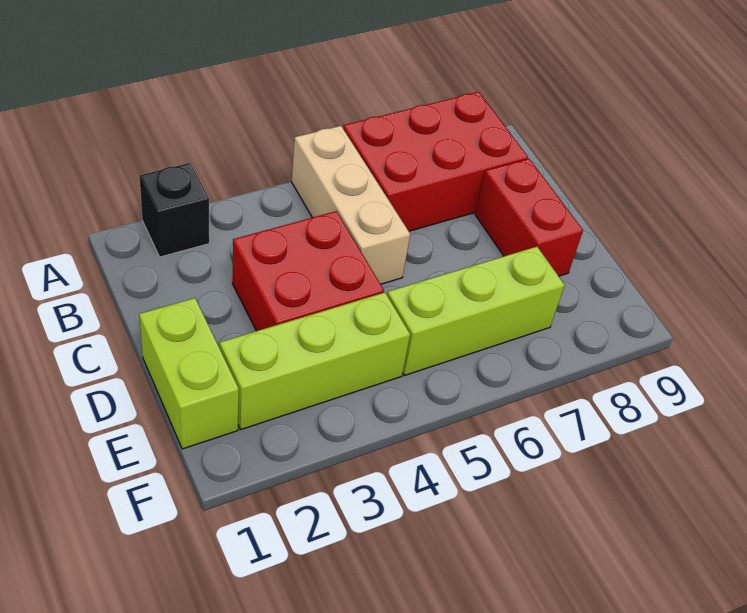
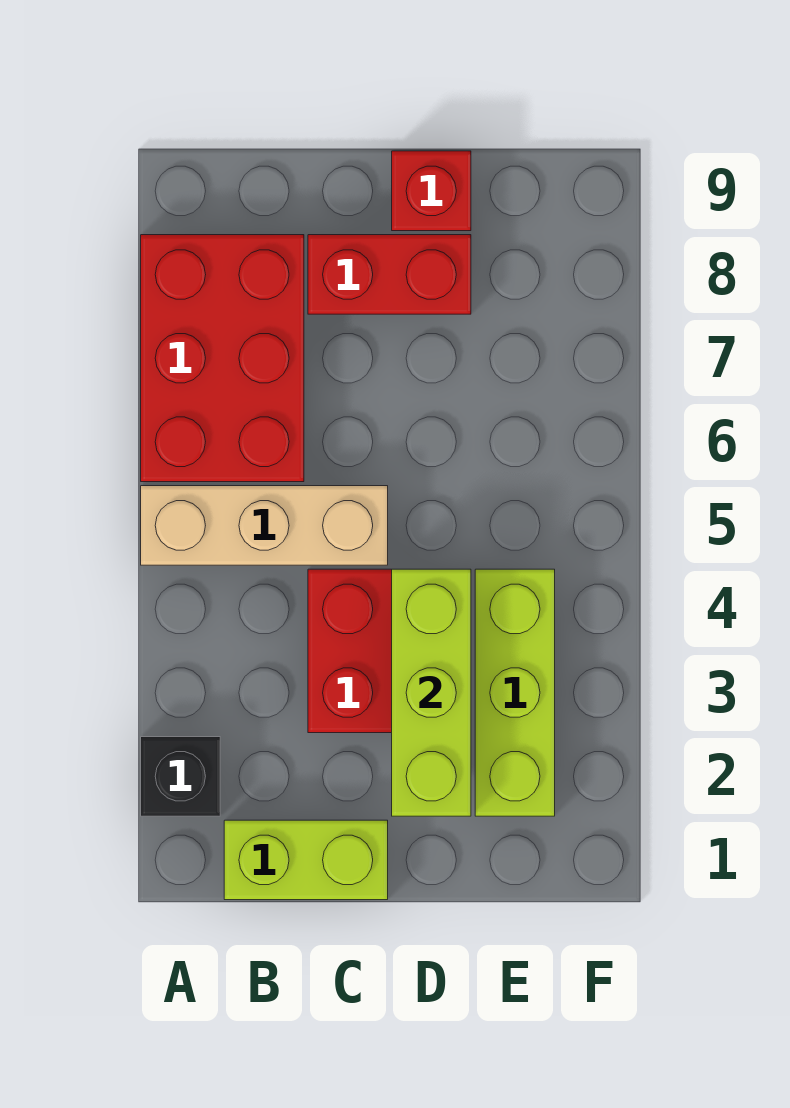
lime brick D1:E1 level 1 -> lime brick B1:C1 level 1
none -> red brick D9 level 1
lime brick E5:E7 level 1 -> lime brick D2:D4 level 2

